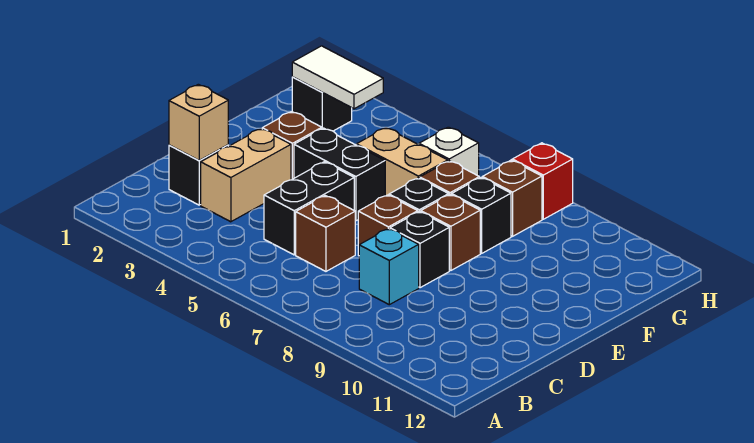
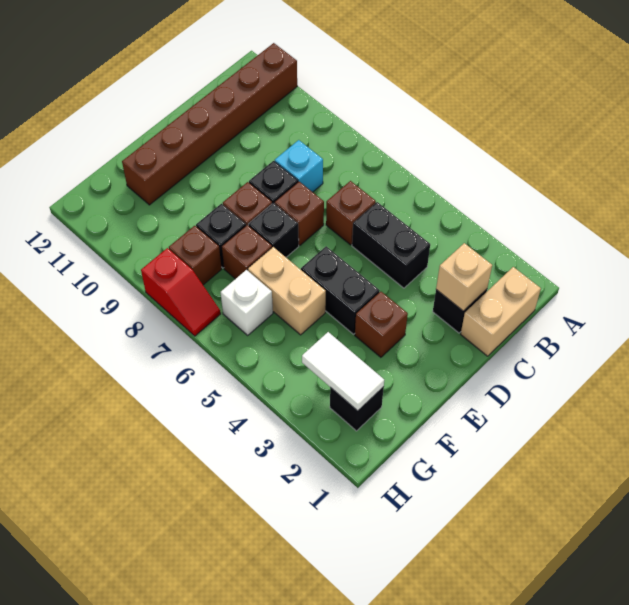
none -> brown brick A11:F11 level 1
tan brick C3:D3 level 1 -> tan brick B1:C1 level 1
black brick C5:D5 level 1 -> black brick C4:C5 level 1

